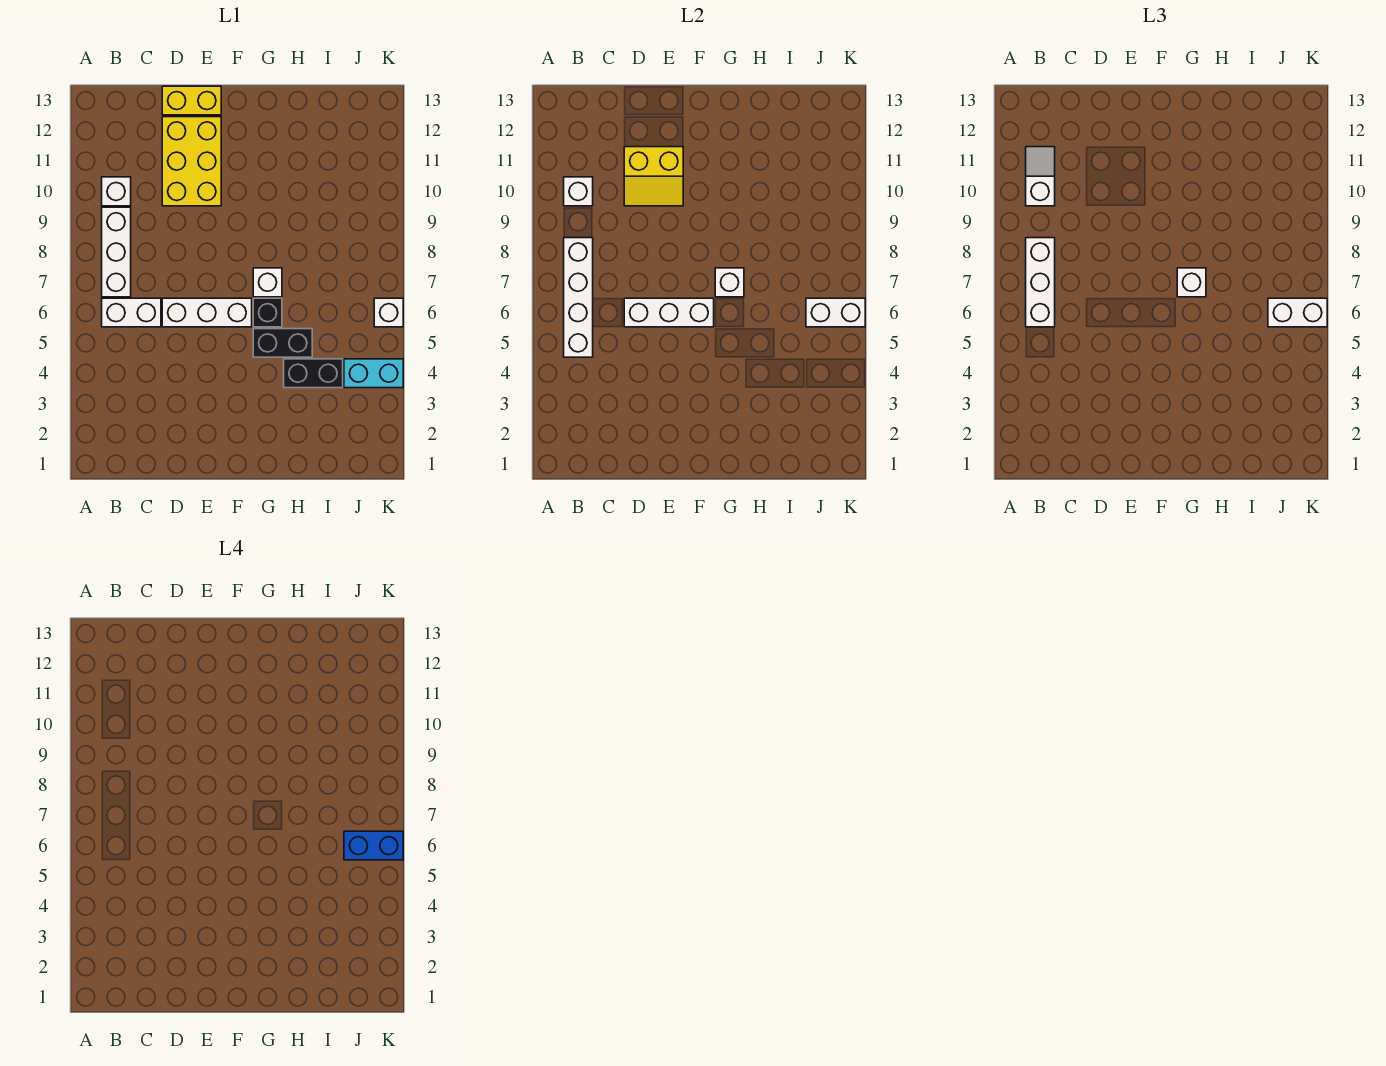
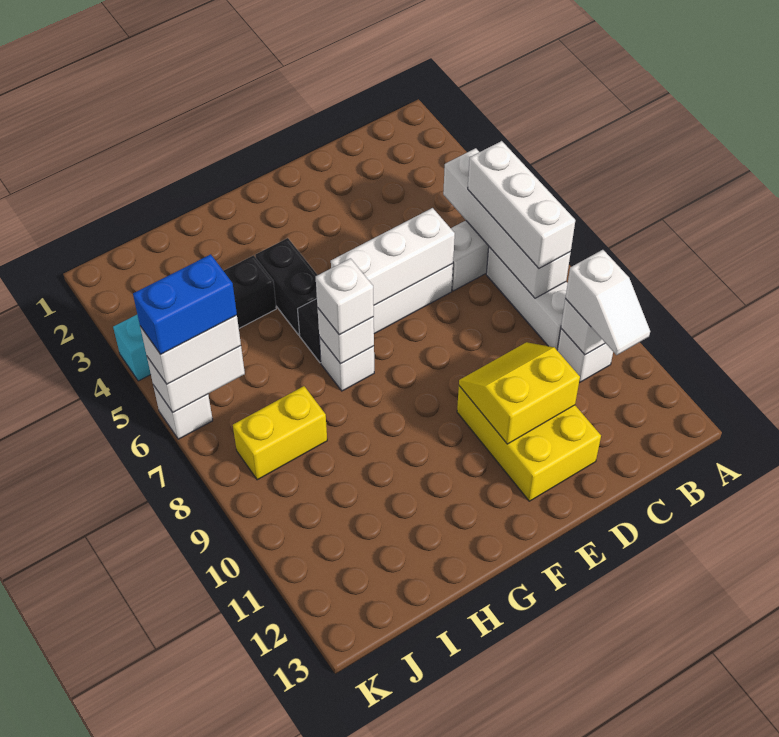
yellow brick D13:E13 level 1 -> yellow brick I8:J8 level 1
black brick G5:H5 level 1 -> black brick G4:G5 level 1

